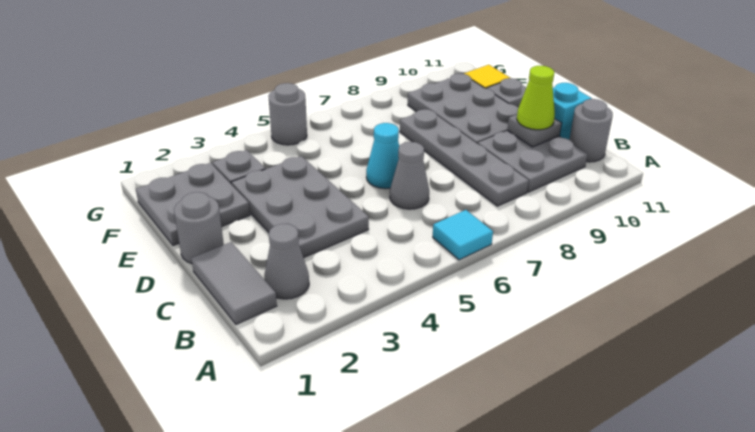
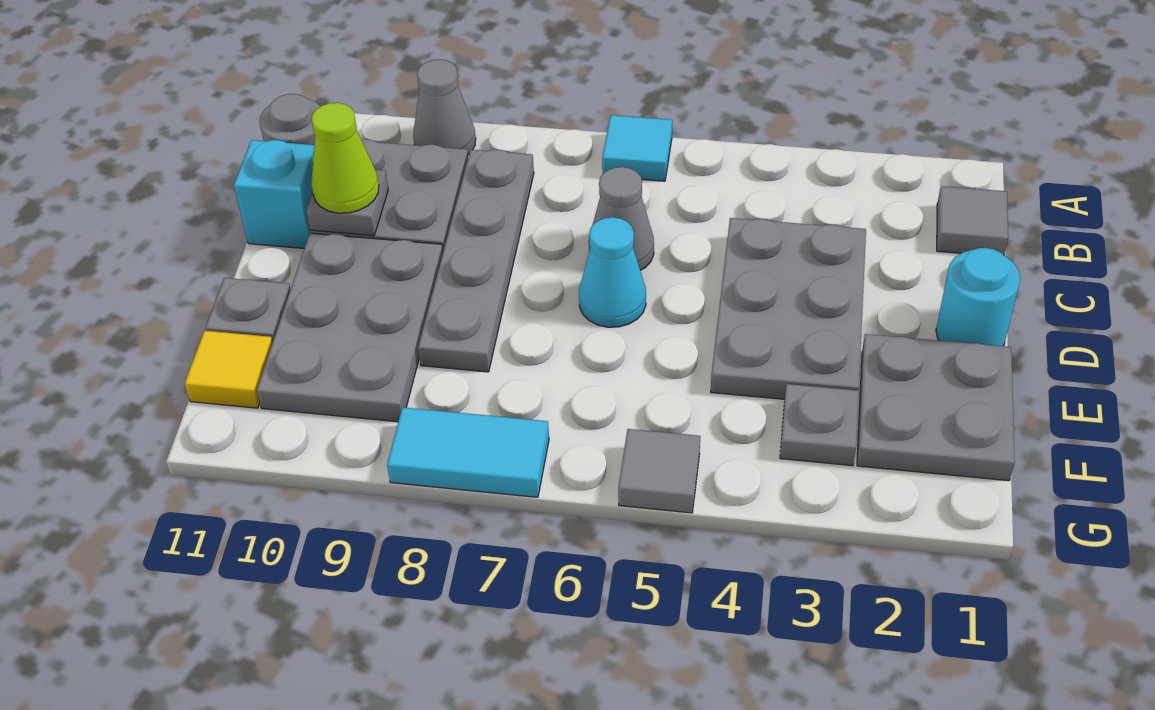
grey tile B1:C1 level 1 -> grey tile B1 level 1
grey cone B2 level 1 -> grey cone A9 level 1
grey round brick D1 level 1 -> cyan round brick D1 level 1
grey round brick G5 level 1 -> grey tile G5 level 1
none -> cyan tile G7:G8 level 1

